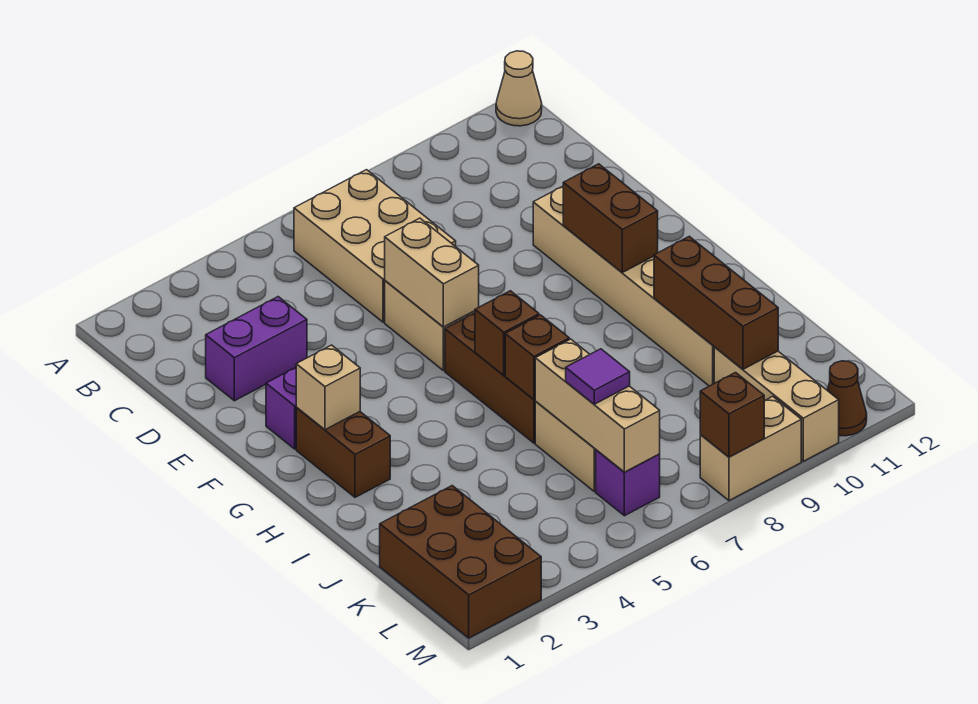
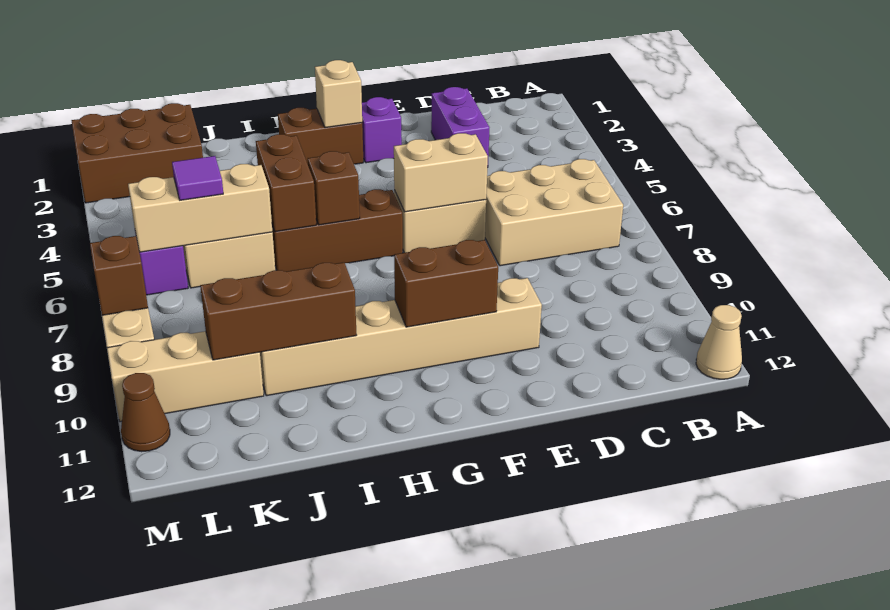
brown brick I6 level 2 -> brown brick I5:I6 level 2

